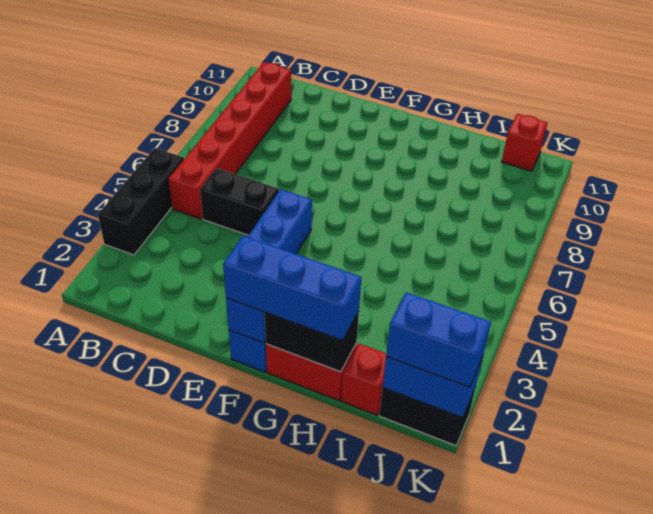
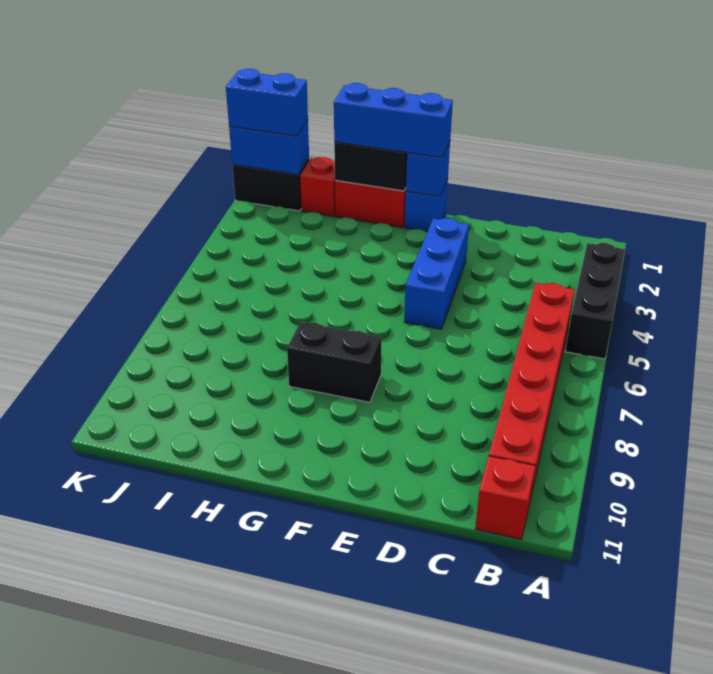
black brick C5:D5 level 1 -> black brick F8:G8 level 1
red brick J11 level 1 -> red brick B11 level 1

